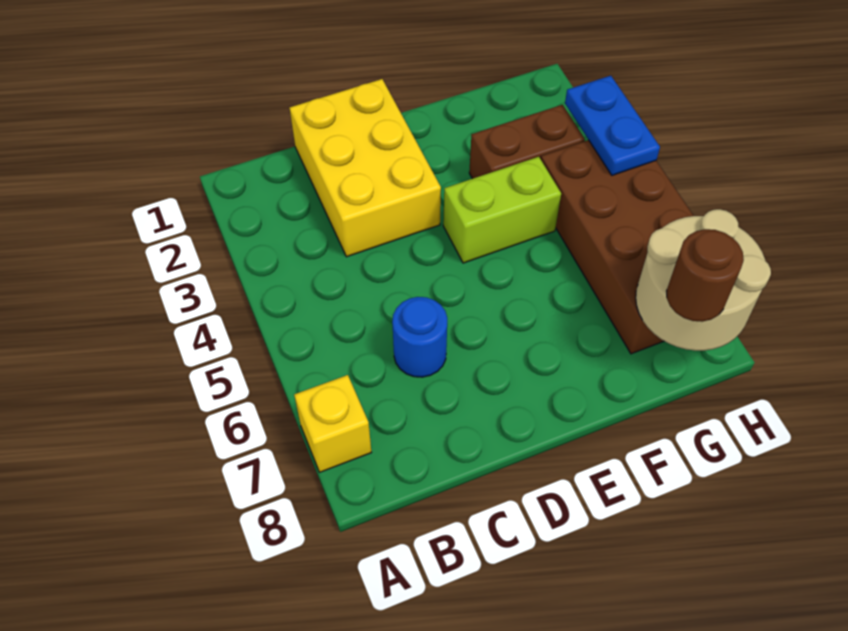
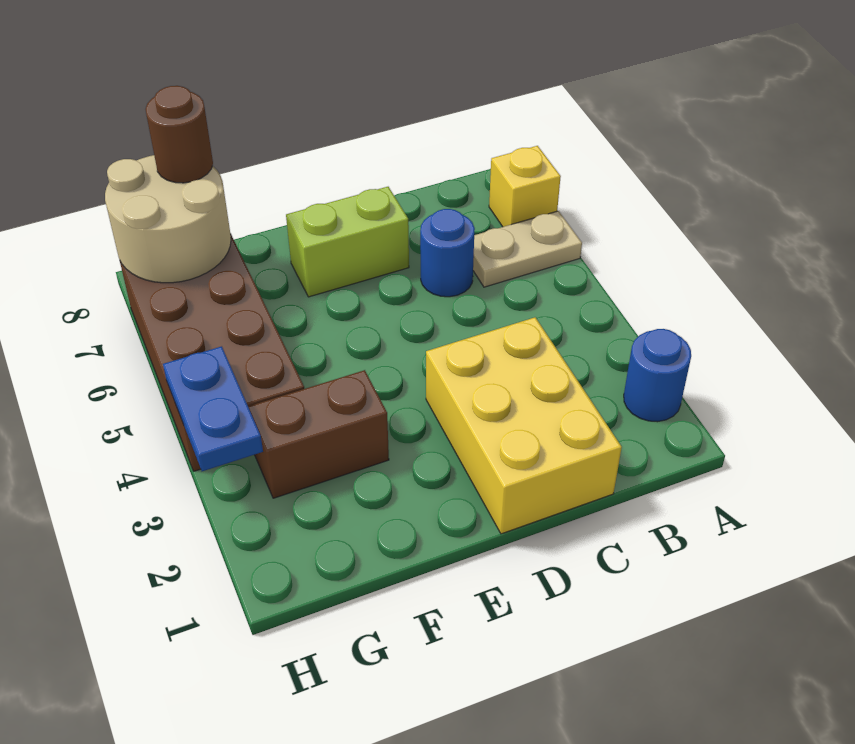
none -> blue round brick A2 level 1
none -> tan plate A6:B6 level 1
lime brick E4:F4 level 1 -> lime brick D7:E7 level 1

